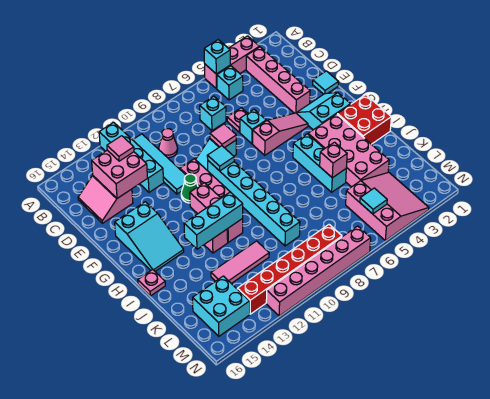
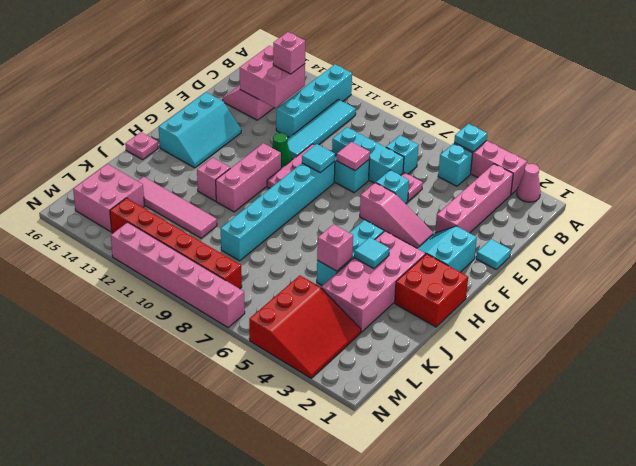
cyan brick A5 level 2 -> cyan plate A5 level 2
pink cone C10 level 1 -> pink cone A2 level 1
pink tile C13 level 3 -> pink brick C13 level 3
cyan slope F2:G3 level 1 top G -> cyan slope F2:G3 level 1 top 2
cyan slope F14:H15 level 1 top F -> cyan slope F14:H15 level 1 top 15
cyan brick I11:I13 level 2 -> cyan brick D7:D9 level 1
pink tile K11:K13 level 1 -> pink tile K11:K14 level 1
pink slope L3:N5 level 1 top 5 -> red slope L3:N5 level 1 top 5
cyan brick L14:M15 level 1 -> pink brick L14:M15 level 1
cyan tile M5 level 2 -> cyan tile I4 level 2

